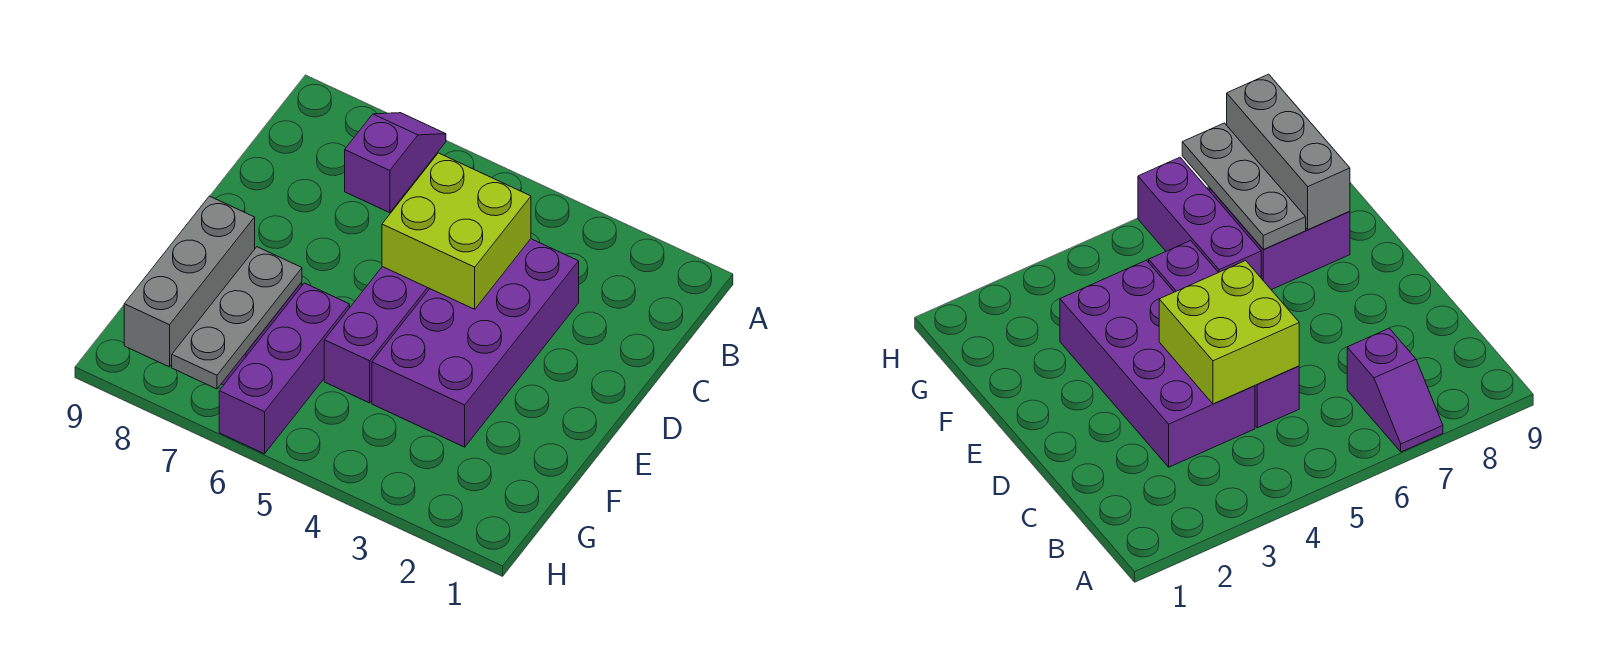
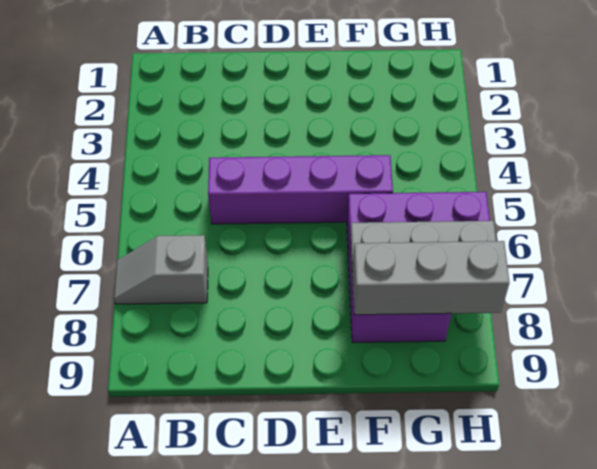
purple slope A7:B7 level 1 top B -> grey slope A7:B7 level 1 top B
purple brick C3:F4 level 1 -> none
lime brick C4:D5 level 2 -> none

